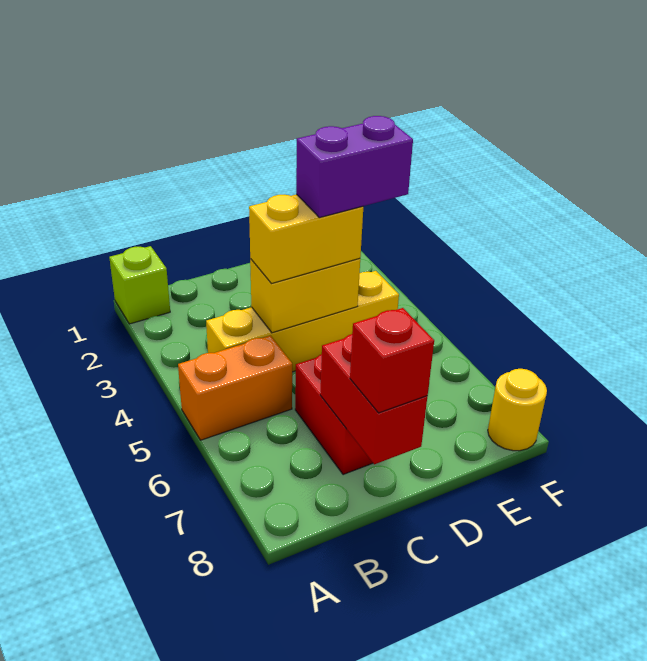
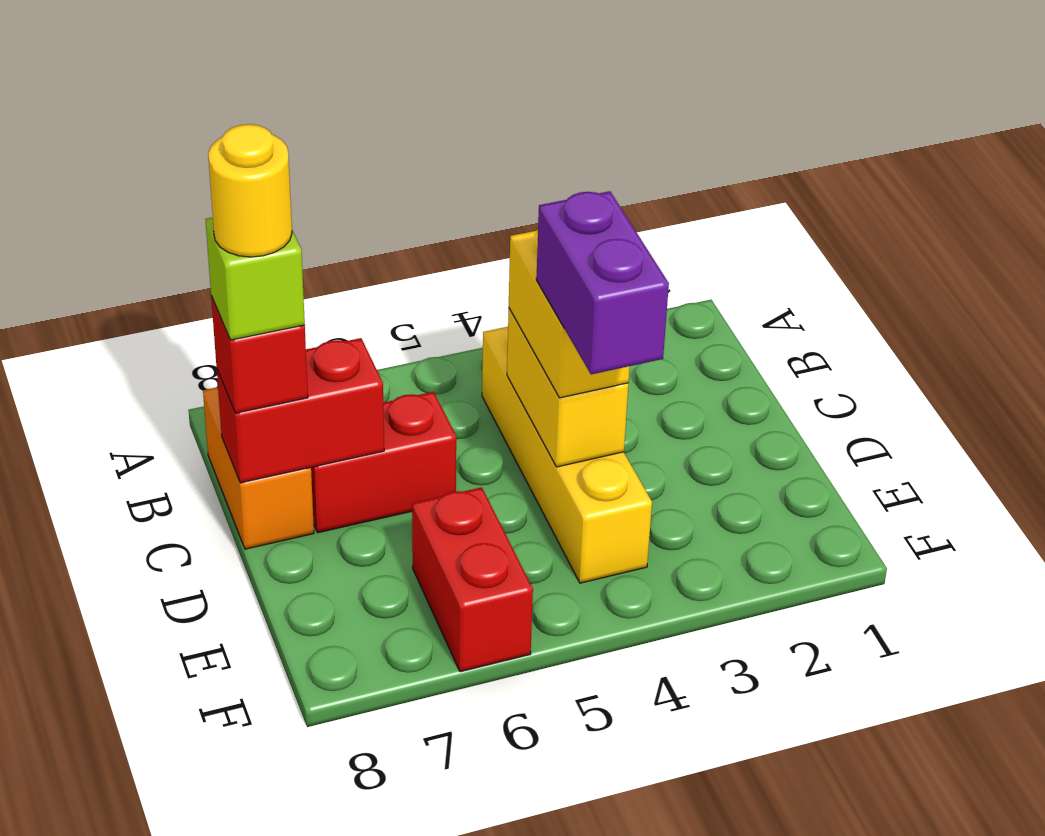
lime brick A1 level 1 -> lime brick C8 level 4
orange brick A5:B5 level 1 -> orange brick B8:C8 level 1
none -> red brick E6:F6 level 1
yellow round brick F8 level 1 -> yellow round brick C8 level 5

